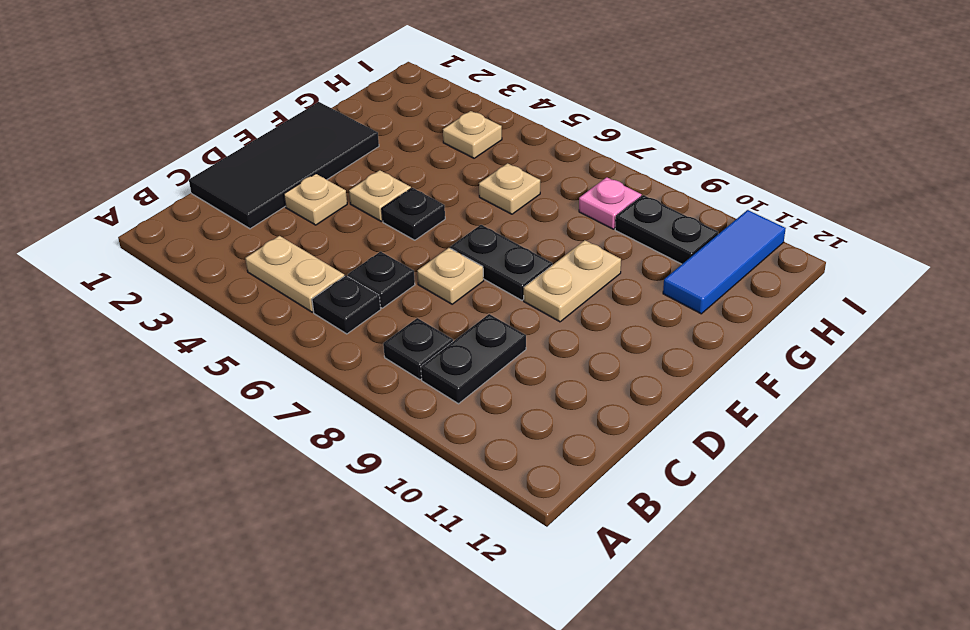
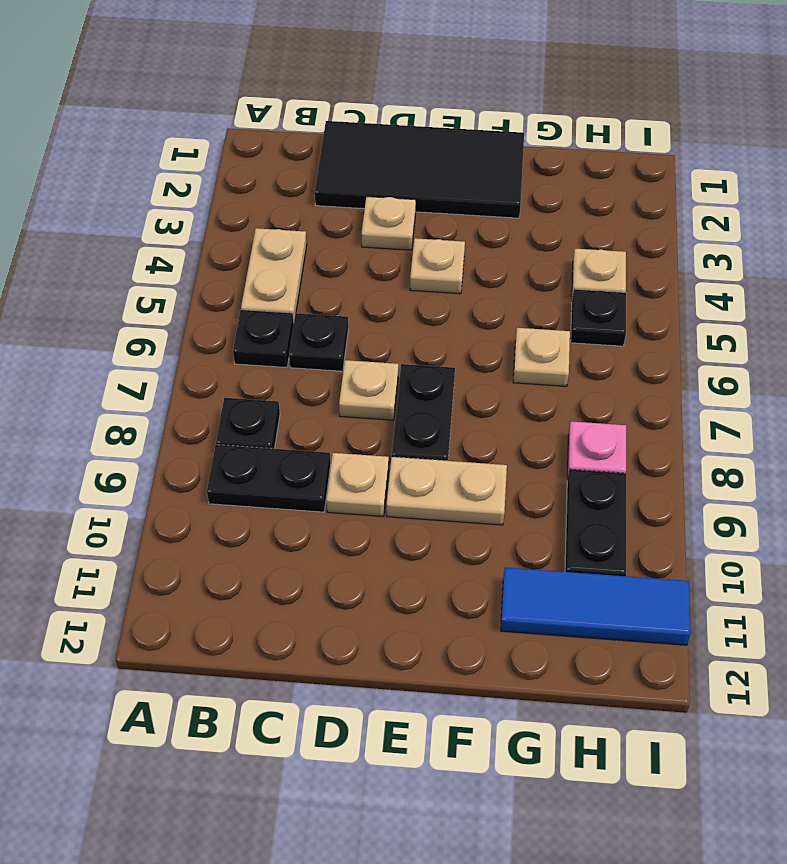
none -> tan plate D9 level 1
black plate E5 level 1 -> black plate H5 level 1

